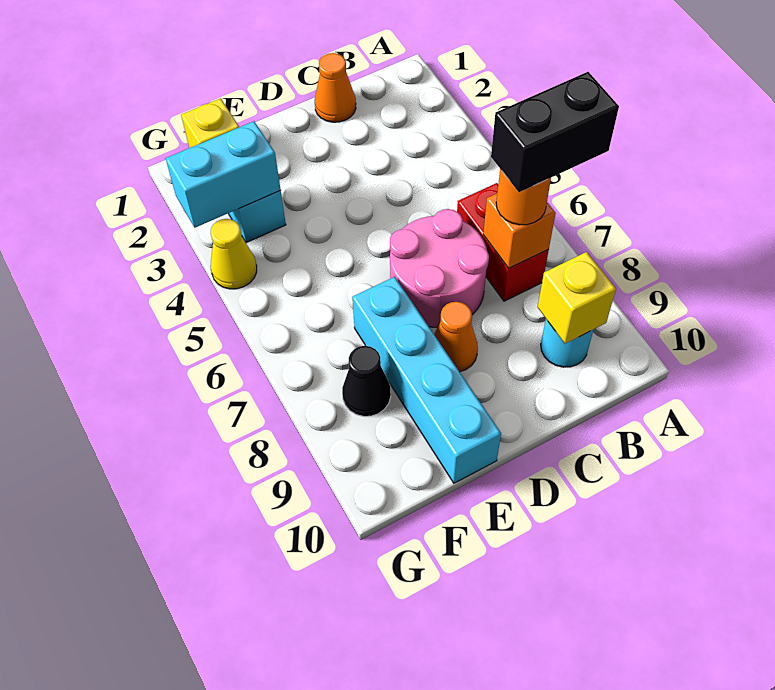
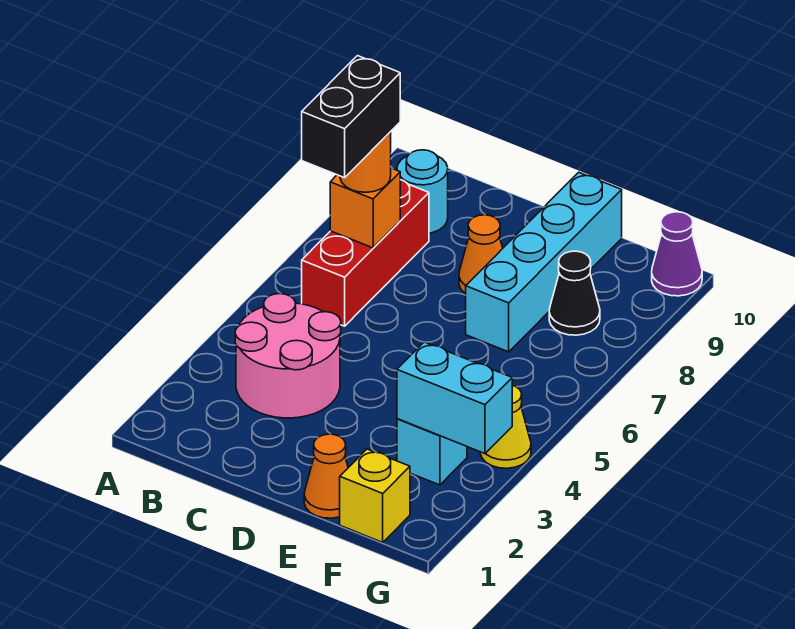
black brick A7:B7 level 4 -> black brick B6:B7 level 4
red brick B6:B7 level 1 -> red brick B6:B8 level 1
yellow brick B9 level 2 -> none
orange cone C1 level 1 -> orange cone E1 level 1
pink round brick C6:D7 level 1 -> pink round brick B3:C4 level 1
none -> purple cone G10 level 1

